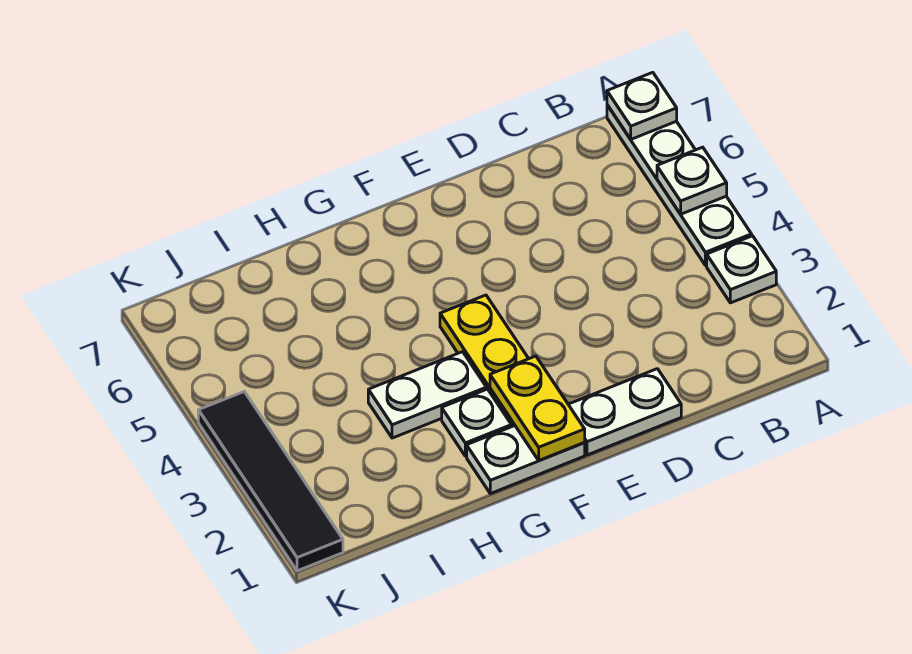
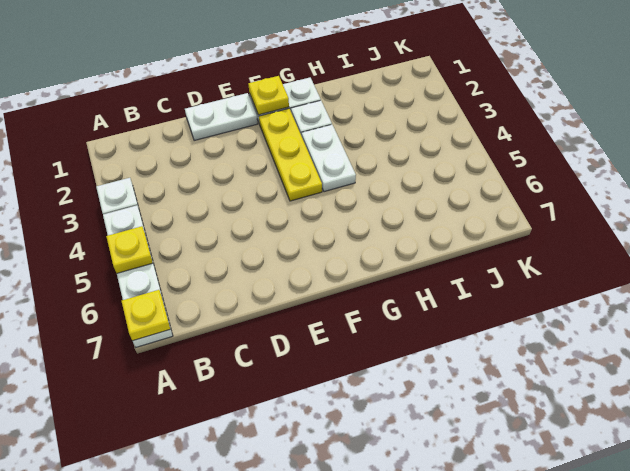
white plate A5 level 2 -> yellow plate A5 level 2
white plate A7 level 2 -> yellow plate A7 level 2
yellow plate F1:F2 level 2 -> yellow plate F1 level 2
white plate G3:H3 level 1 -> white plate G3:G4 level 1
black tile K1:K4 level 1 -> none

